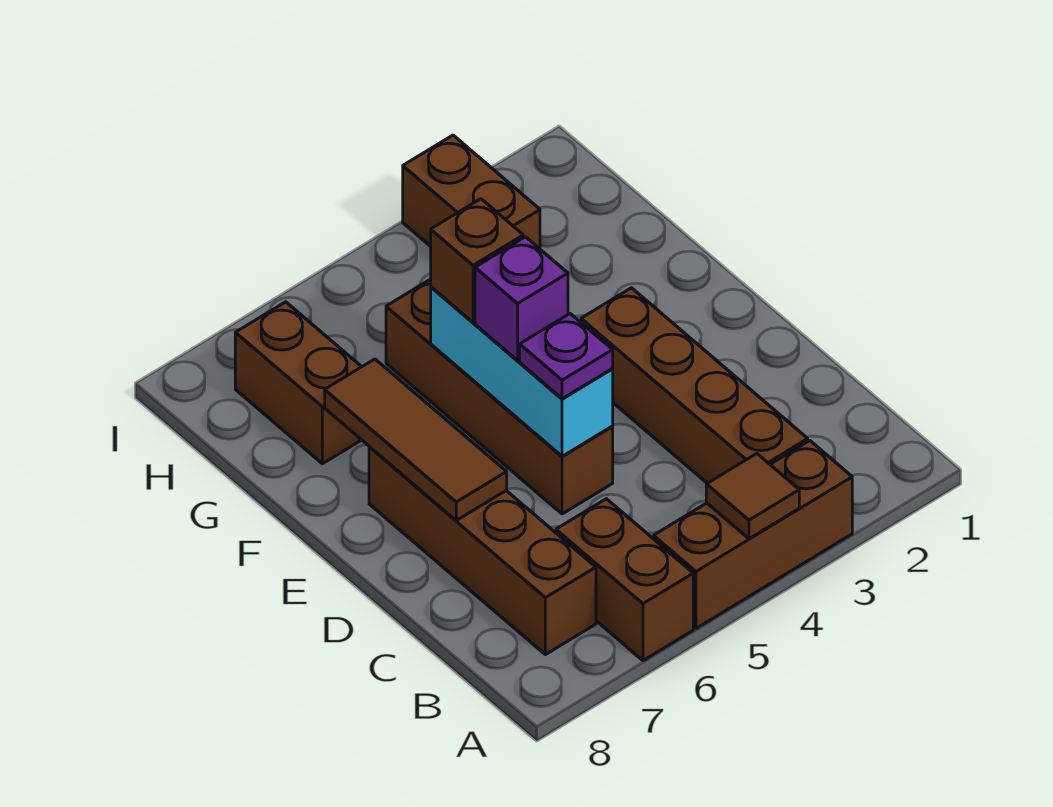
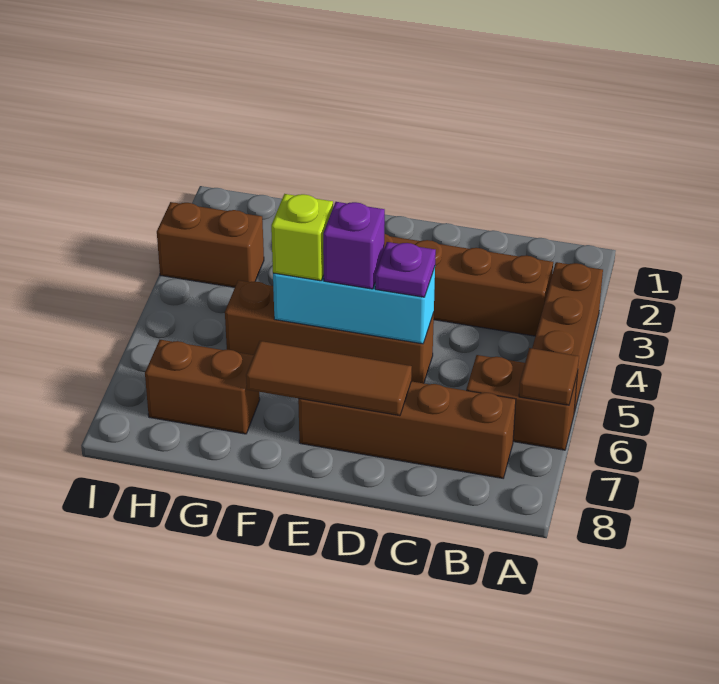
brown tile A4 level 2 -> brown tile A6 level 2
brown brick F5 level 3 -> lime brick F5 level 3

